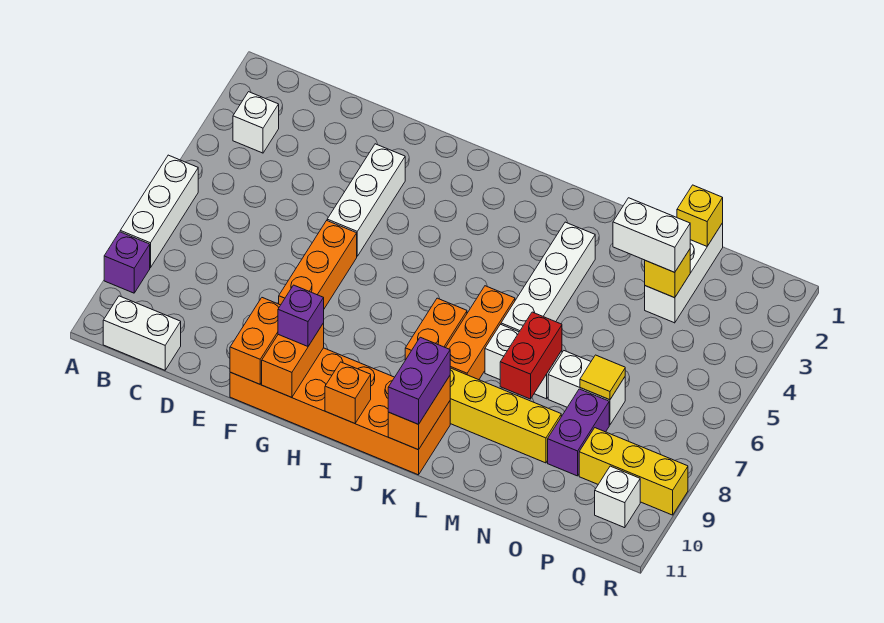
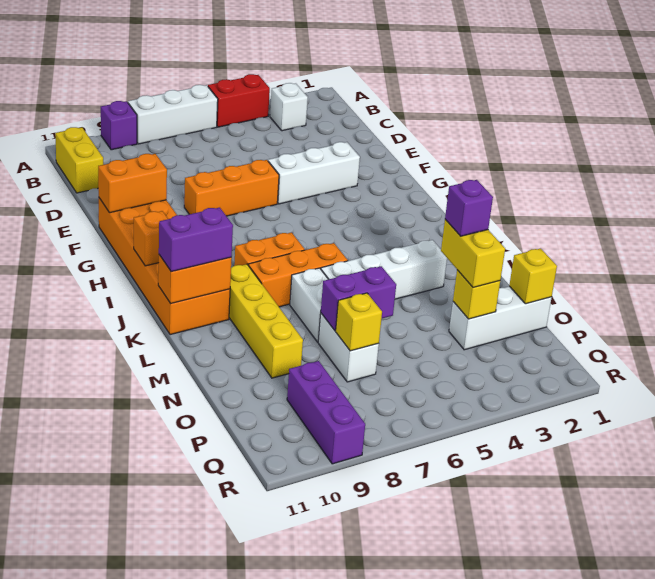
white brick B11:C11 level 1 -> yellow brick B11:C11 level 1
orange brick G10:G11 level 2 -> none
purple brick G10 level 3 -> purple brick N3 level 4
red brick M7:M8 level 2 -> red brick A4:A5 level 1
white brick N3:O3 level 3 -> yellow brick N3:O3 level 3
yellow tile O7 level 2 -> yellow brick O7 level 2
purple brick O8:O9 level 1 -> purple brick N6:N7 level 2
yellow brick P9:R9 level 1 -> purple brick P9:R9 level 1
white brick Q10 level 1 -> none

